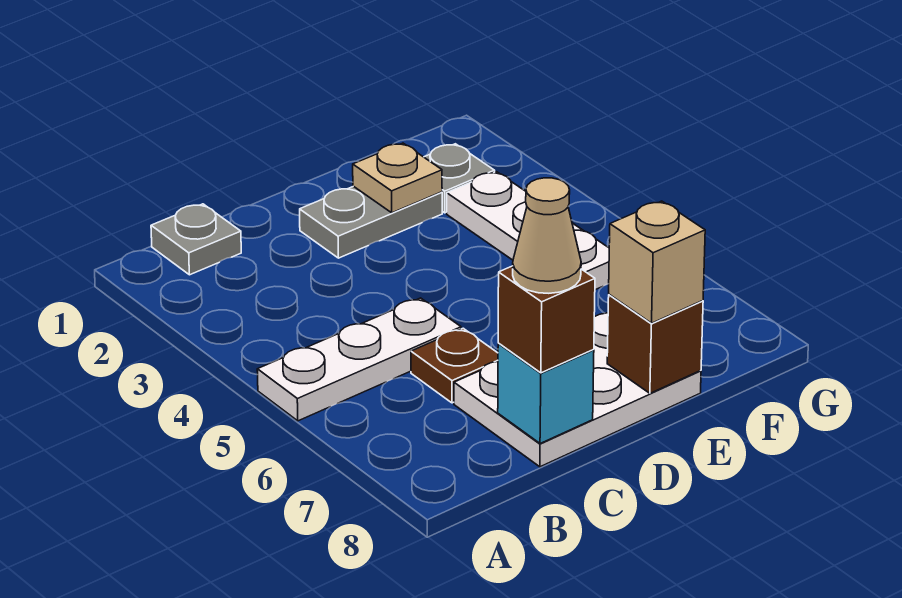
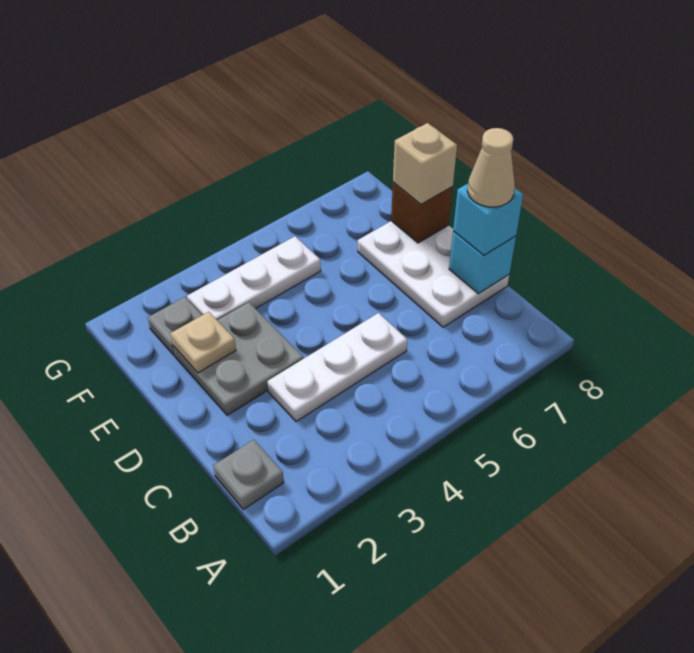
white plate A5:C5 level 1 -> white plate C3:C5 level 1
brown plate C6 level 1 -> none
brown brick C8 level 3 -> cyan brick C8 level 3
grey plate D2:E2 level 1 -> grey plate D2:E3 level 1

